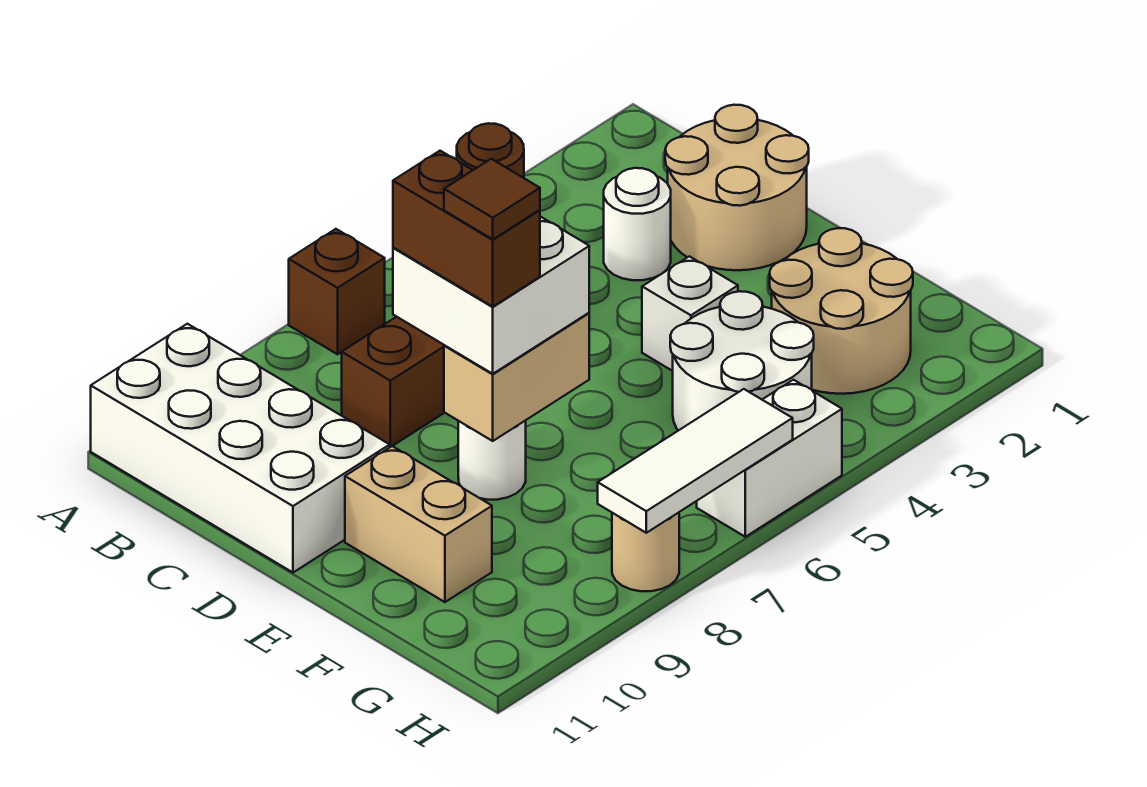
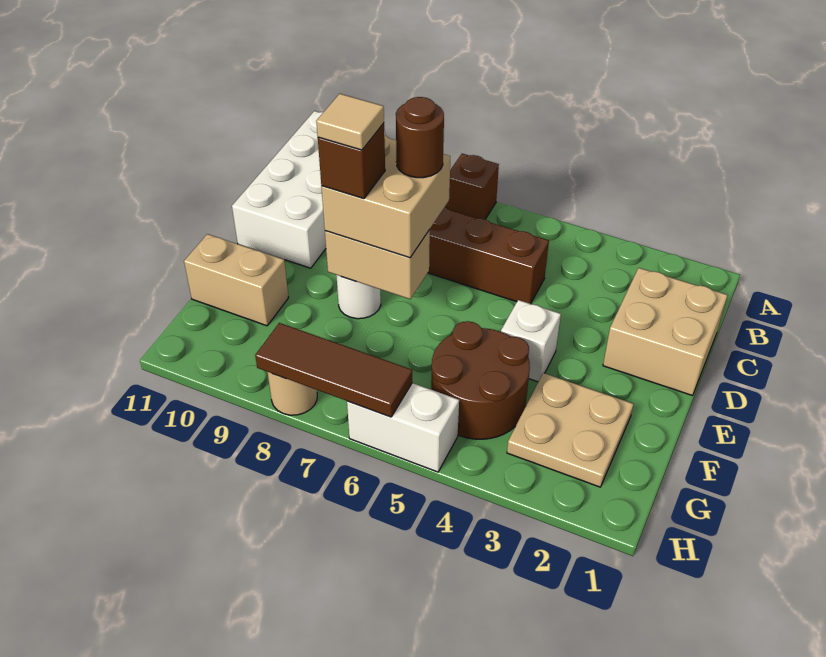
tan round brick C1:D2 level 1 -> tan brick C1:D2 level 1
white round brick C3 level 1 -> none
white brick D7:E8 level 3 -> tan brick D7:E8 level 3
brown brick D8:E8 level 4 -> brown brick E8 level 4
brown tile E8 level 5 -> tan tile E8 level 5
tan brick E10:F10 level 1 -> tan brick F10:F11 level 1
tan round brick F2:G3 level 1 -> tan plate F2:G3 level 1
white round brick F4:G5 level 1 -> brown round brick F4:G5 level 1
white tile H6:H8 level 2 -> brown tile H6:H8 level 2

